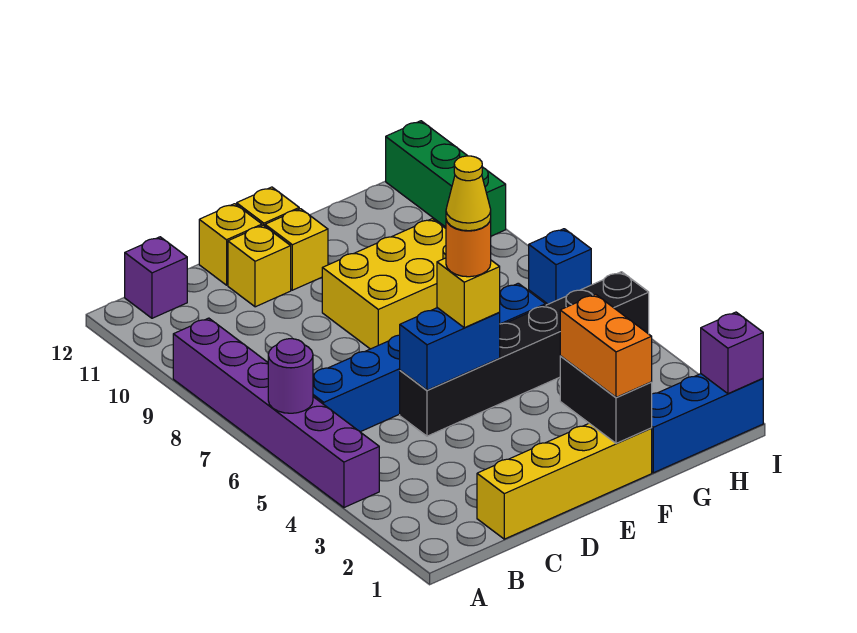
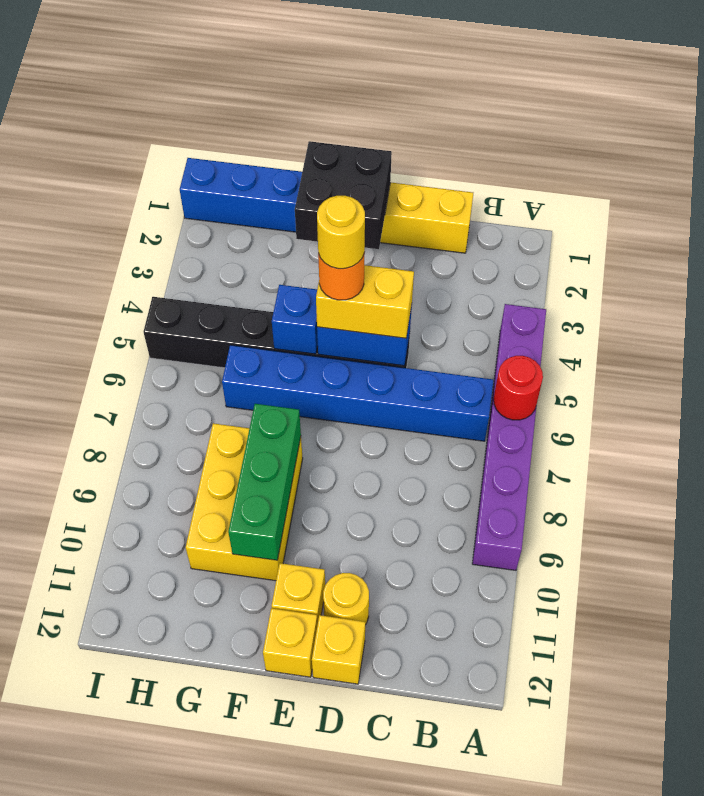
purple round brick A6 level 2 -> red round brick A6 level 2
purple brick B12 level 1 -> none
yellow brick D11 level 1 -> yellow round brick D11 level 1
yellow brick E5 level 3 -> yellow brick D5:E5 level 3
yellow cone E5 level 5 -> yellow round brick E5 level 5
yellow brick E8:G9 level 1 -> yellow brick F8:G10 level 1
black brick F1:F2 level 2 -> black brick E1:F2 level 2
orange brick F1:F2 level 3 -> none
purple brick I1 level 2 -> none
blue brick I7 level 1 -> blue brick F5 level 2
green brick I10:I12 level 1 -> green brick F8:F10 level 2

